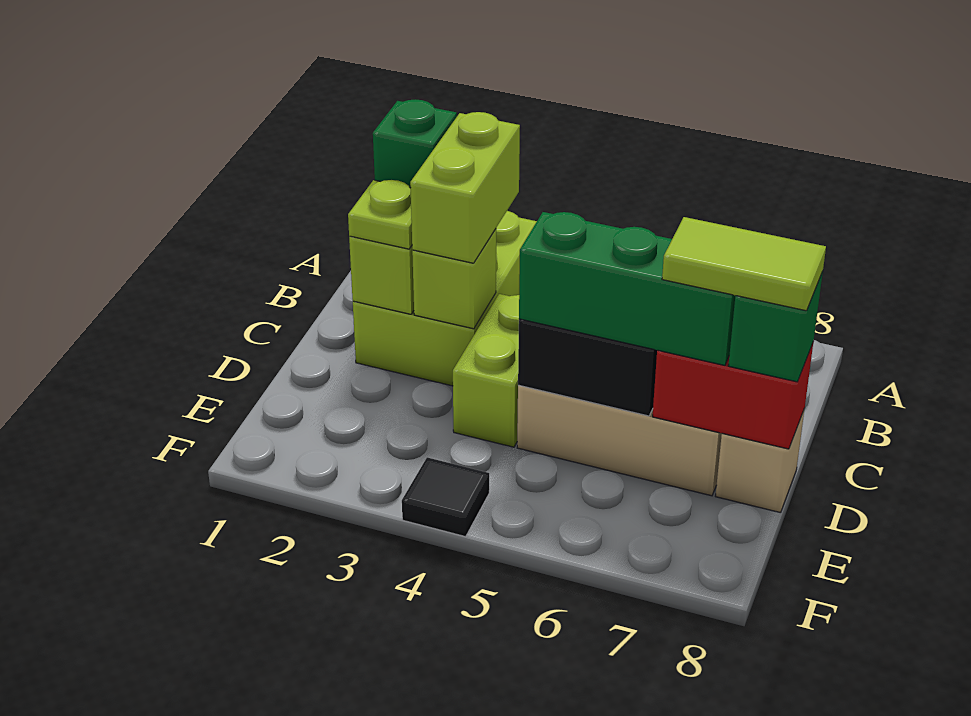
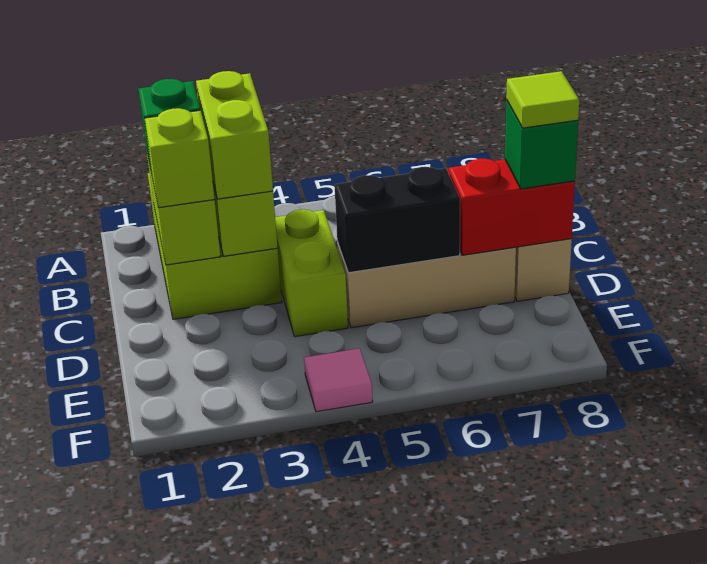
lime plate C2 level 3 -> lime brick C2 level 3
green brick D5:D7 level 3 -> none
lime tile D7:D8 level 4 -> lime tile D8 level 4
black tile F4 level 1 -> pink tile F4 level 1

